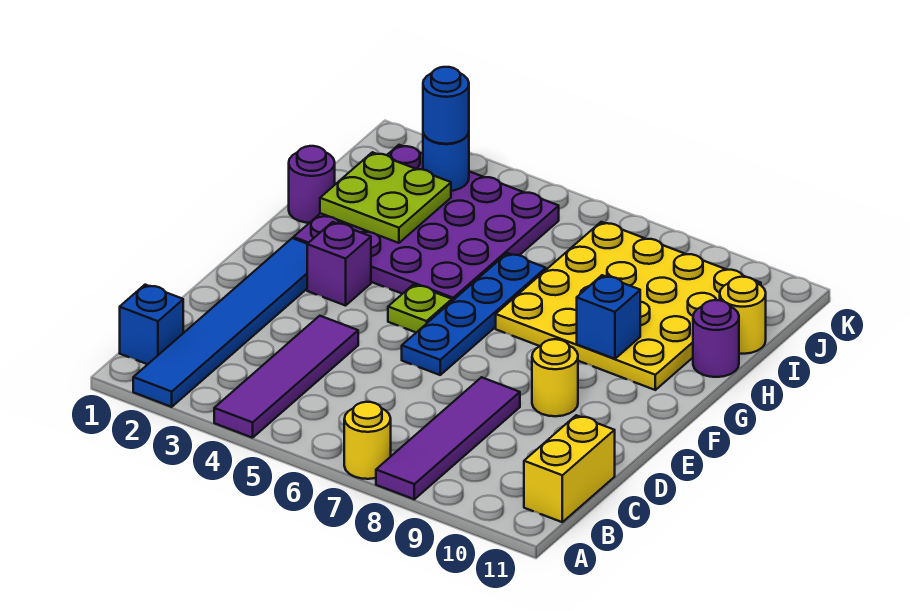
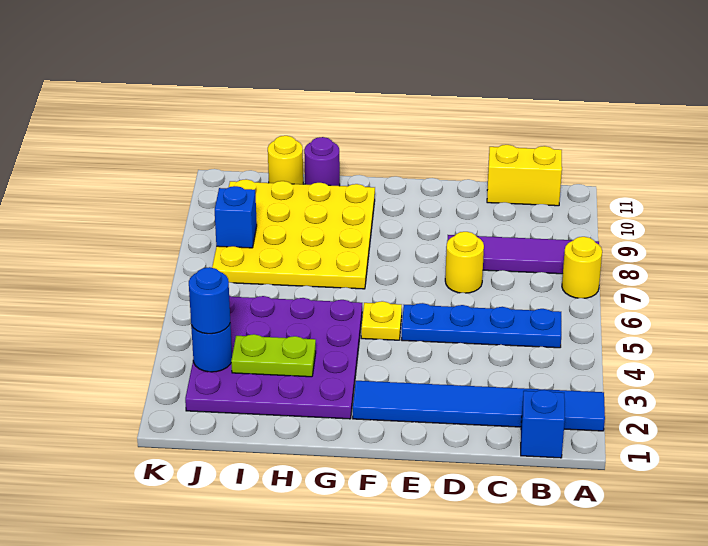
purple tile A4:D4 level 1 -> none
blue plate E6:H6 level 1 -> blue plate B5:E5 level 1
yellow round brick E9 level 1 -> yellow round brick D7 level 1
purple brick F3 level 1 -> none
lime plate F5 level 1 -> yellow plate F5 level 1
blue brick G9 level 2 -> blue brick J8 level 2
purple round brick H1 level 1 -> none
lime plate H2:I3 level 2 -> lime plate H3:I3 level 2

